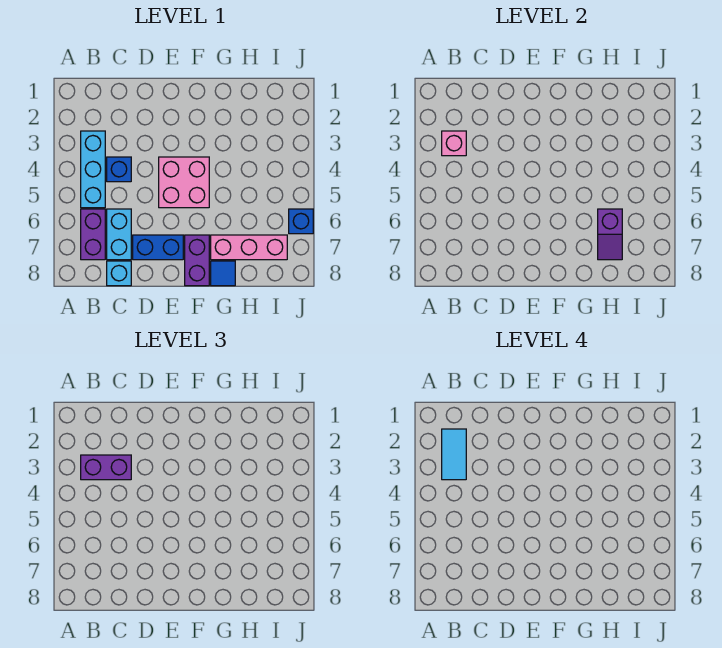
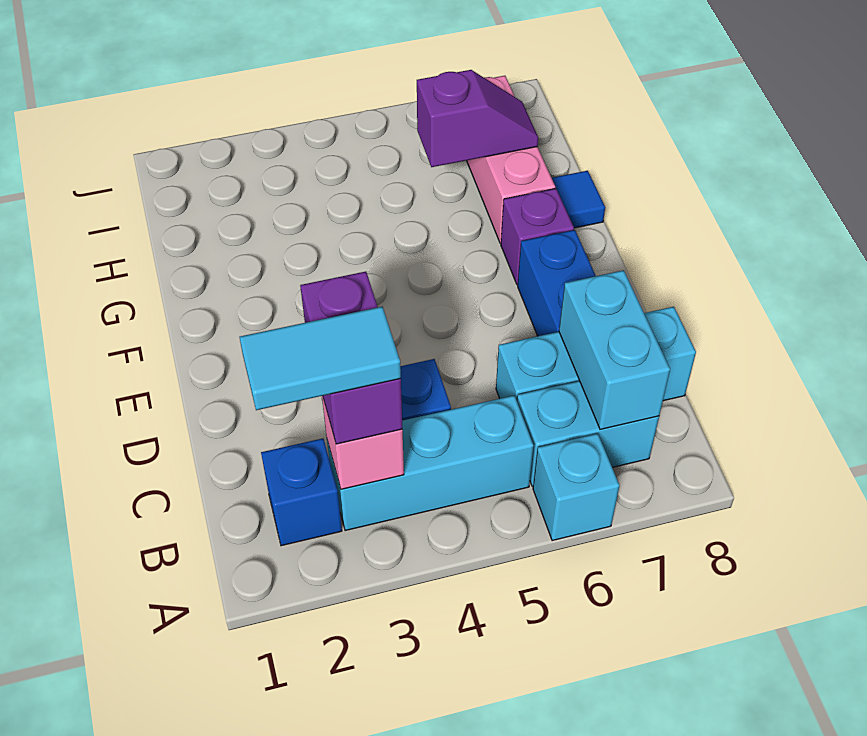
none -> cyan brick A6 level 1
purple brick B6:B7 level 1 -> cyan brick B6:B7 level 1
none -> cyan brick B7:C7 level 2
pink brick E4:F5 level 1 -> none
purple brick F7:F8 level 1 -> purple brick F7 level 1
blue brick J6 level 1 -> blue brick B2 level 1

